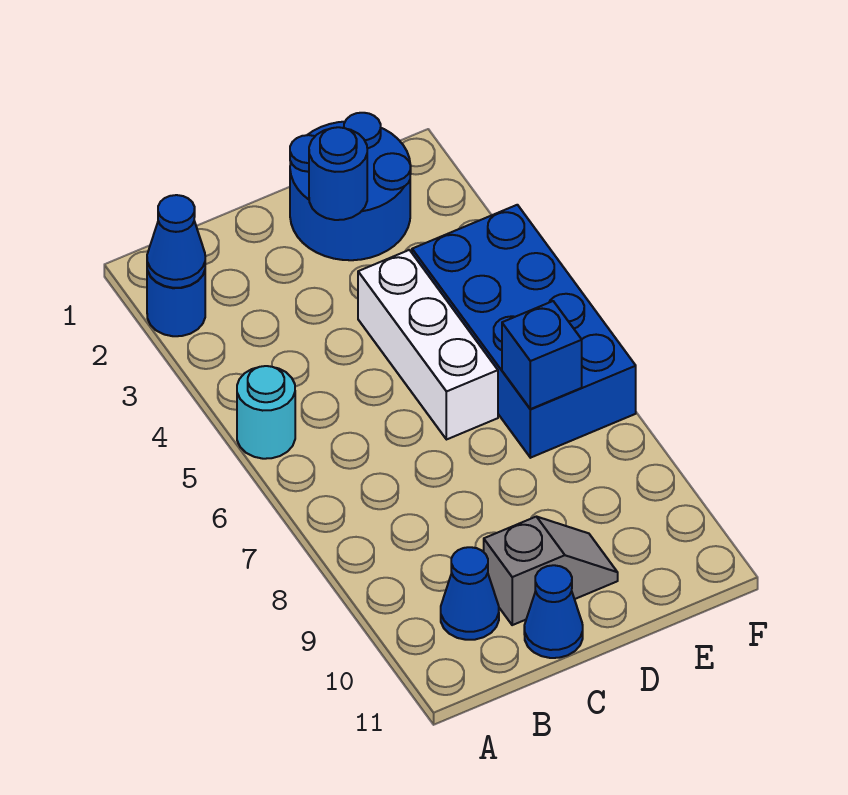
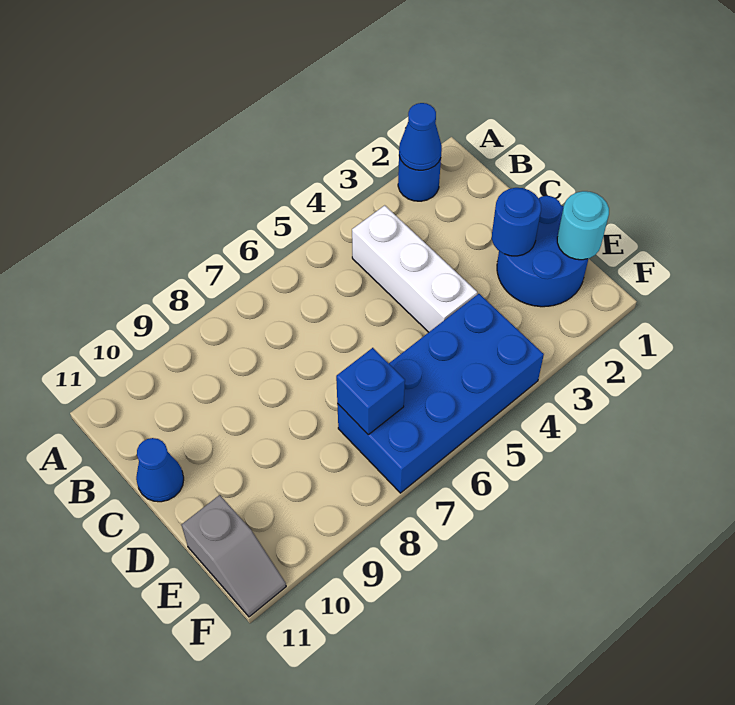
cyan round brick A5 level 1 -> cyan round brick E1 level 2
blue cone B10 level 1 -> none
grey slope C10:D10 level 1 top C -> grey slope E11:F11 level 1 top E
white brick D4:D6 level 1 -> white brick B4:D4 level 1

